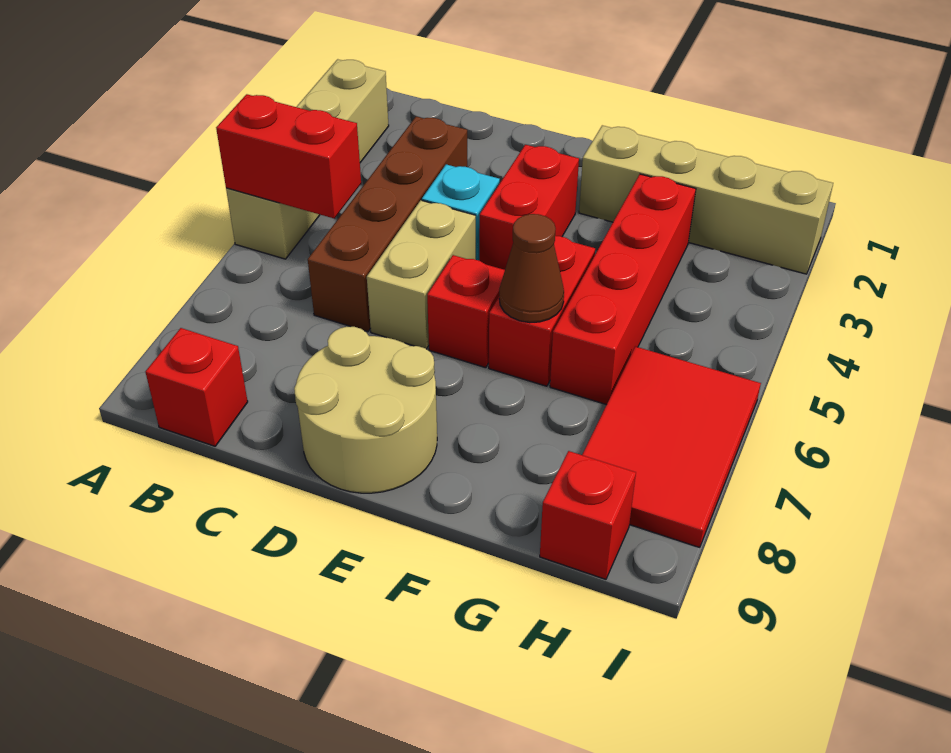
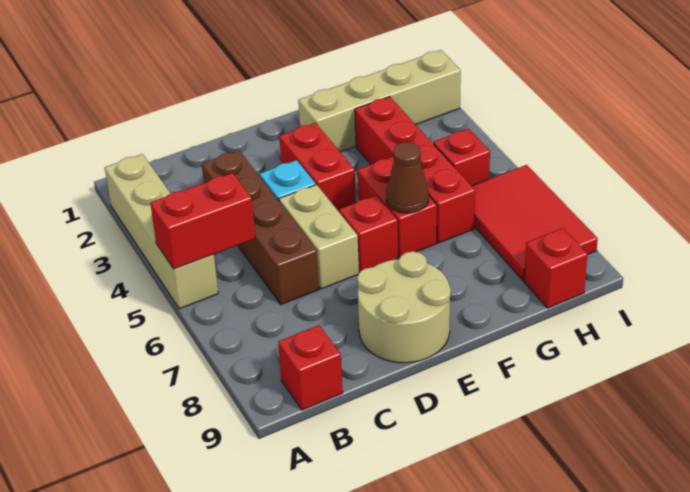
none -> red brick H5 level 1

